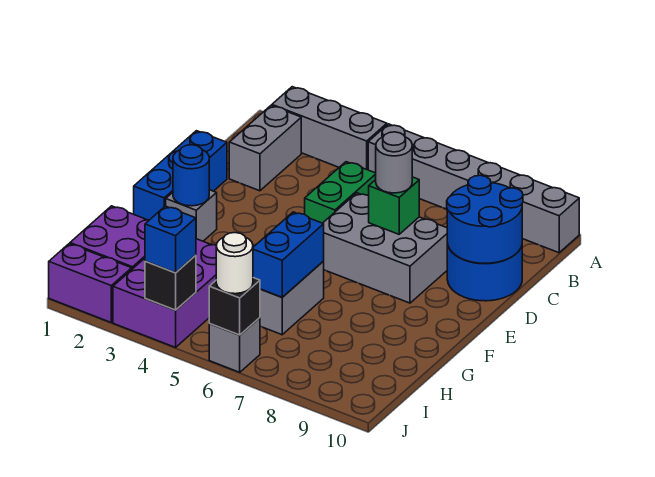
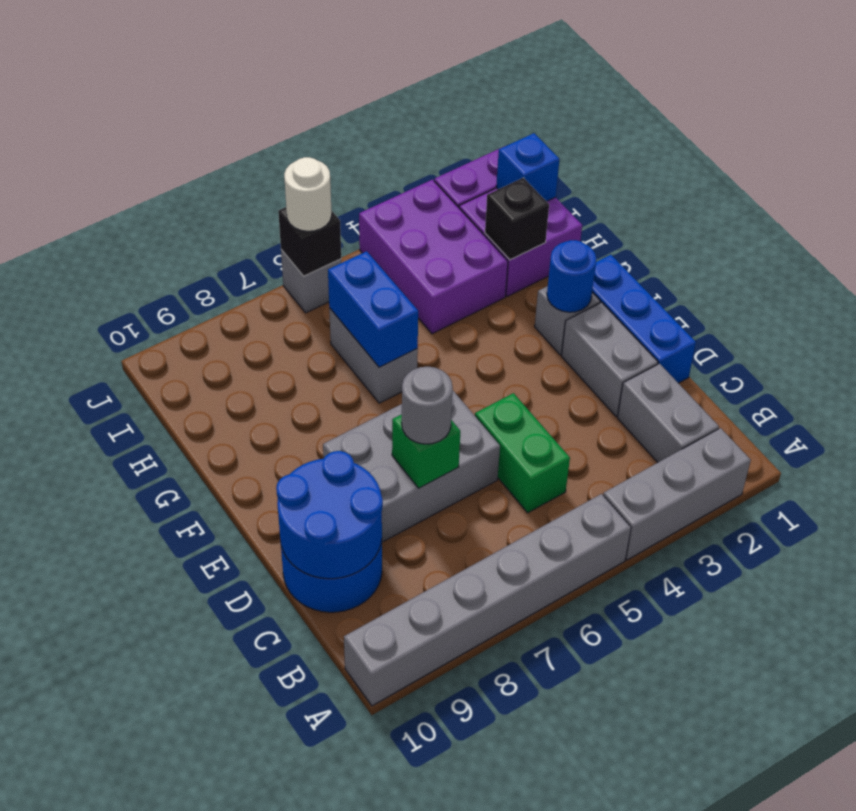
none -> grey brick D2:E2 level 1
black brick J4 level 2 -> black brick H2 level 2
blue brick J4 level 3 -> blue brick I1 level 2

